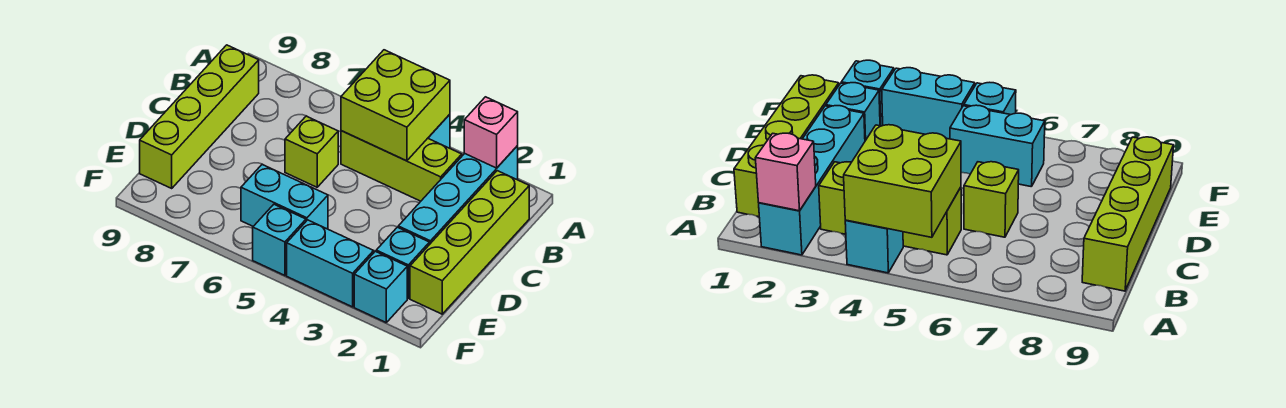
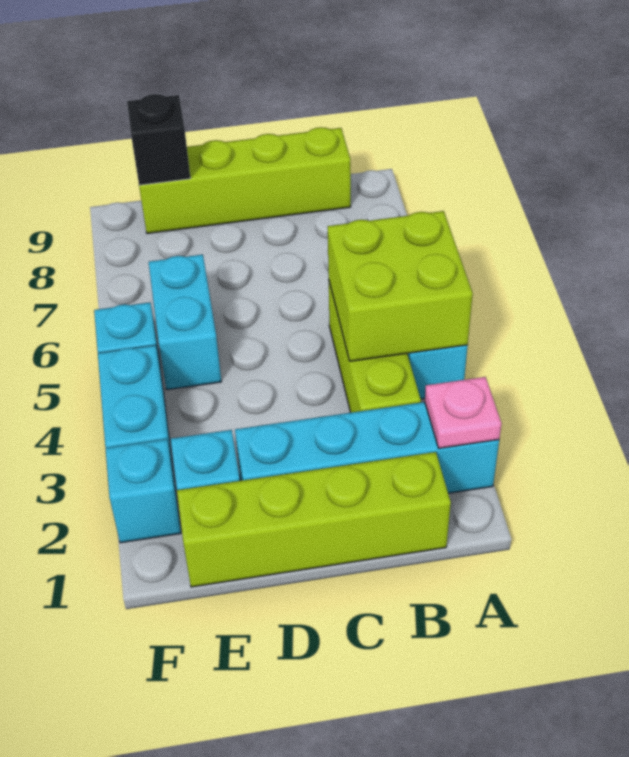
pink brick A2 level 2 -> pink plate A2 level 2
lime brick C6 level 1 -> none
none -> black brick E9 level 2

